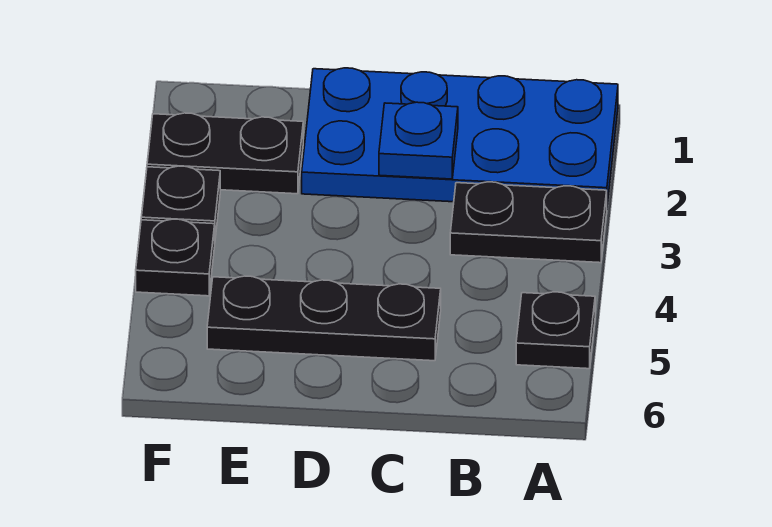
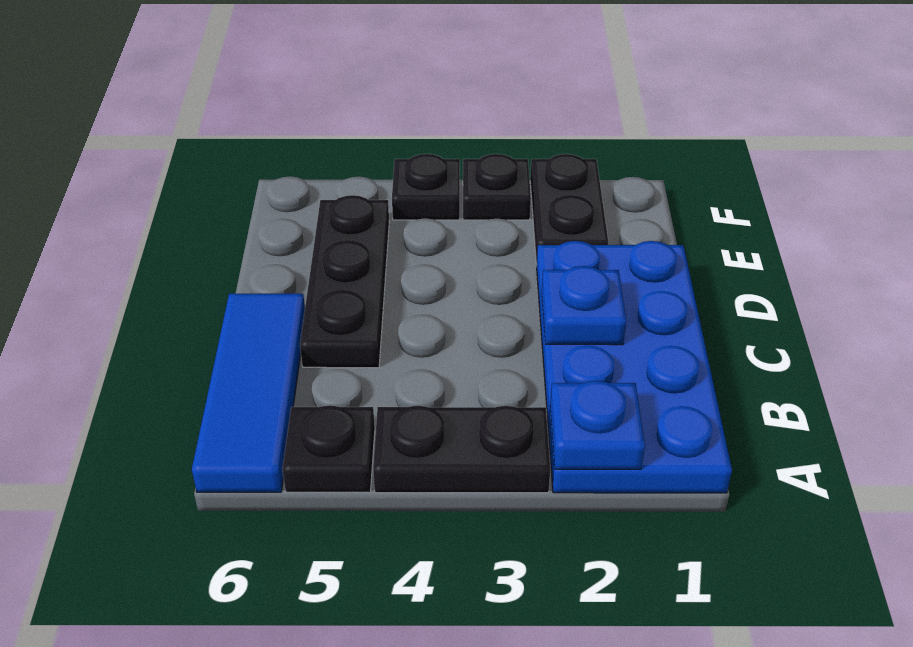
none -> blue plate A2 level 2
black plate A3:B3 level 1 -> black plate A3:A4 level 1
none -> blue tile A6:C6 level 1

